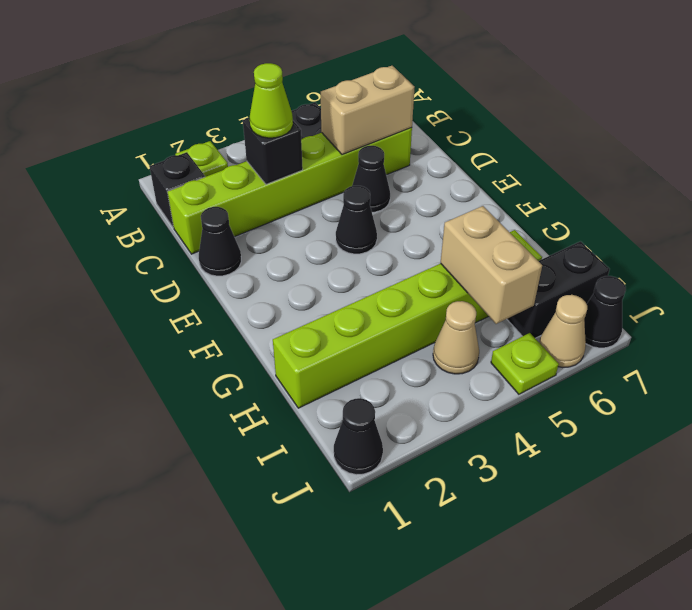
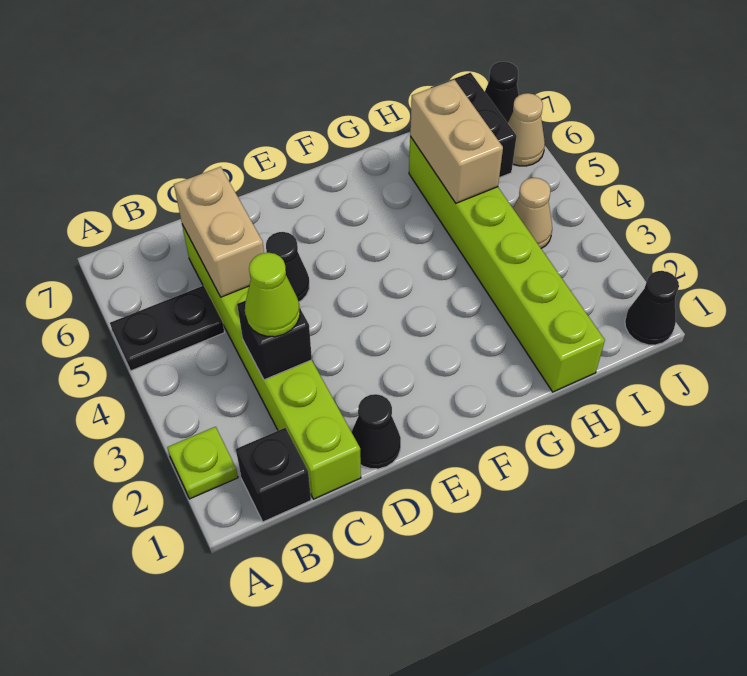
black cone E4 level 1 -> none
tan brick H5:I5 level 2 -> tan brick H5:H6 level 2
lime plate J5 level 1 -> none

